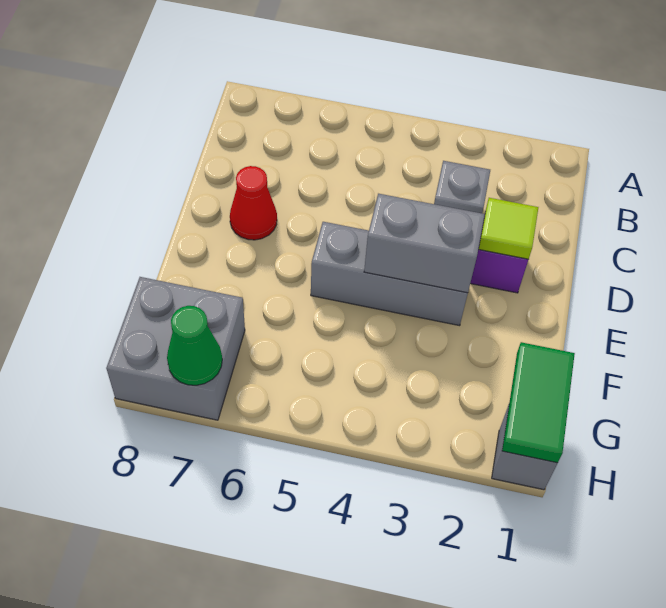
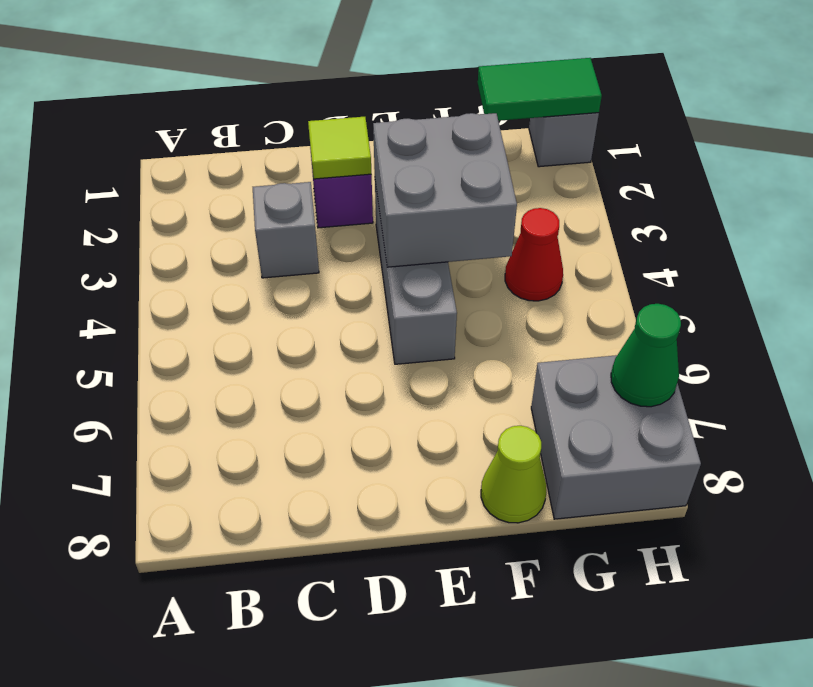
red cone D7 level 1 -> red cone G4 level 1
grey brick E3:E4 level 2 -> grey brick E3:F4 level 2
none -> lime cone F8 level 1

